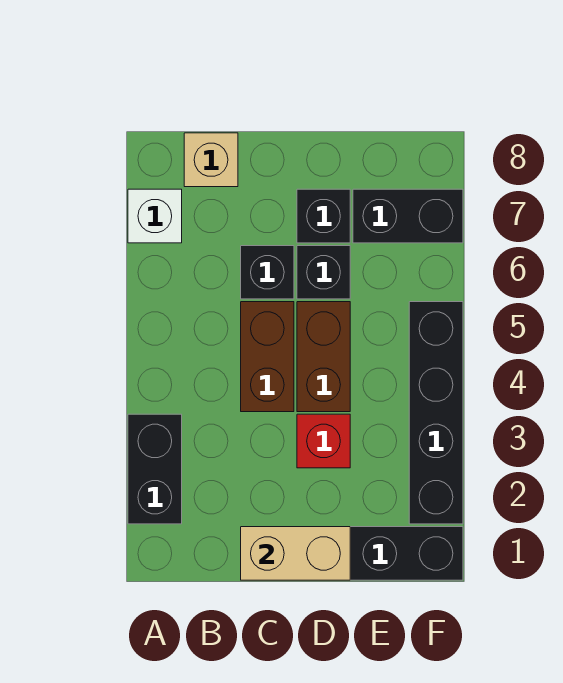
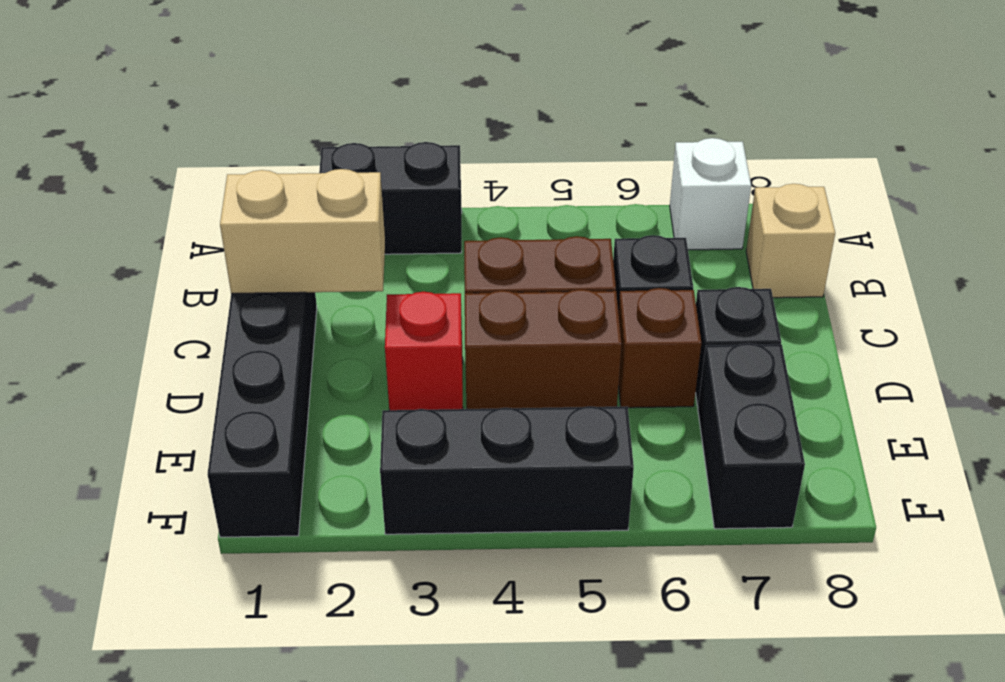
tan brick C1:D1 level 2 -> tan brick C1:C2 level 2
black brick D6 level 1 -> brown brick D6 level 1
black brick F2:F5 level 1 -> black brick F3:F5 level 1

